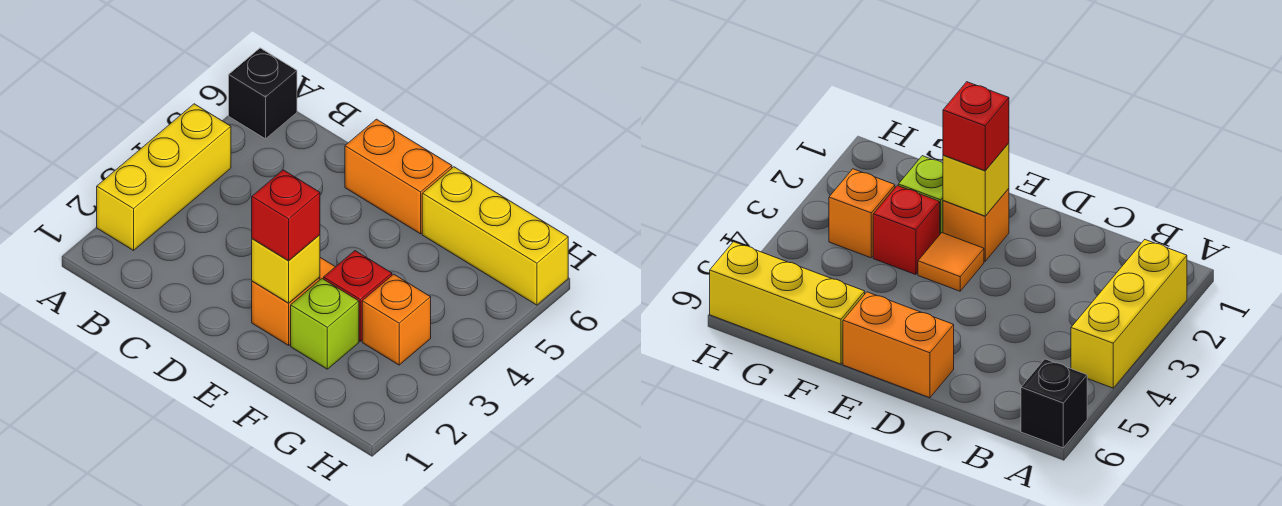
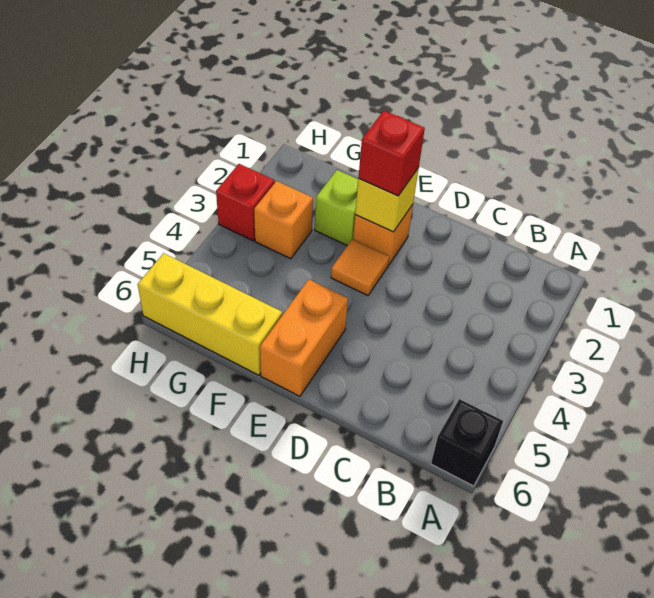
yellow brick A2:A4 level 1 -> none
orange brick D6:E6 level 1 -> orange brick E5:E6 level 1
red brick F3 level 1 -> red brick H3 level 1

